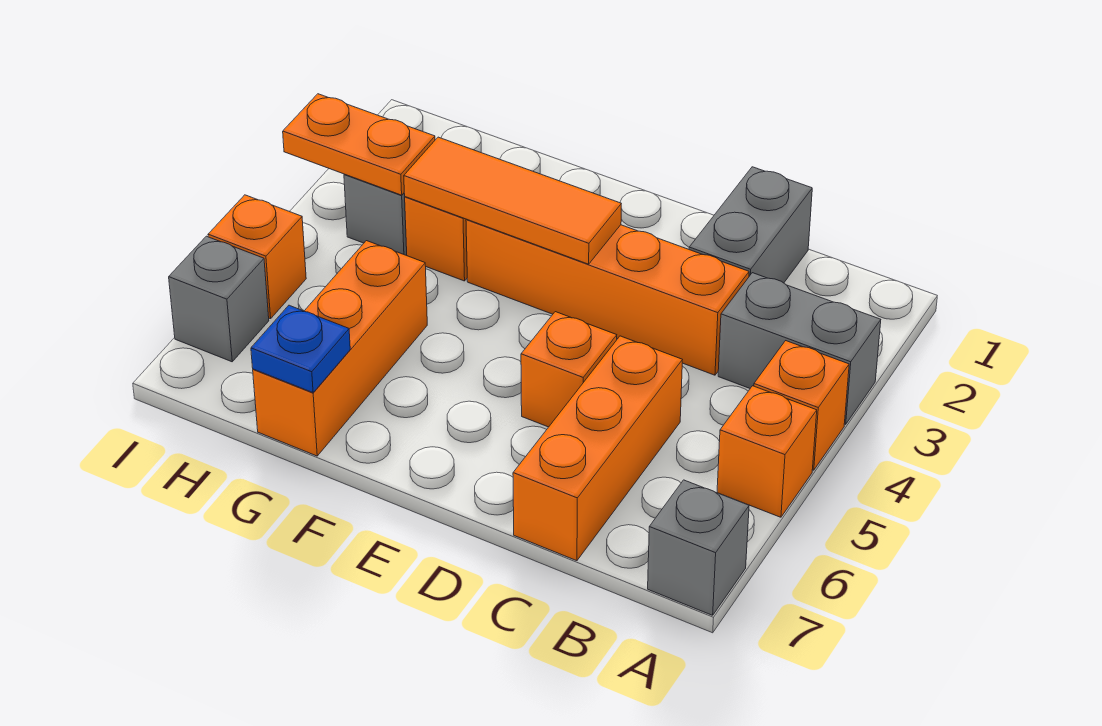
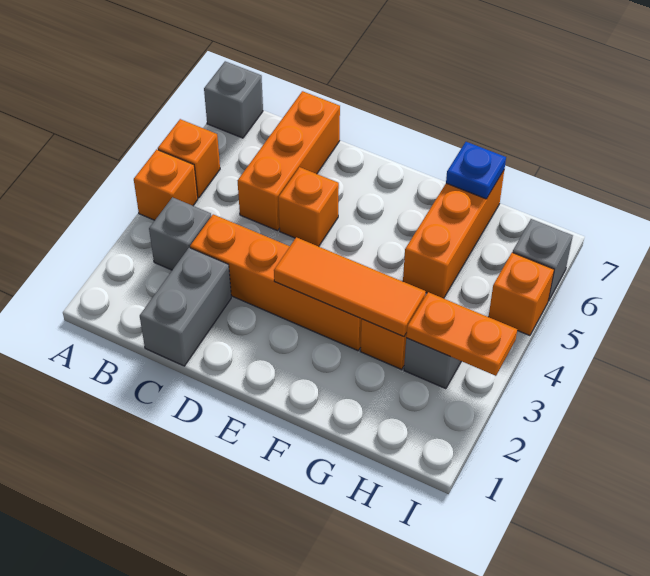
grey brick A3:B3 level 1 -> grey brick B3 level 1

